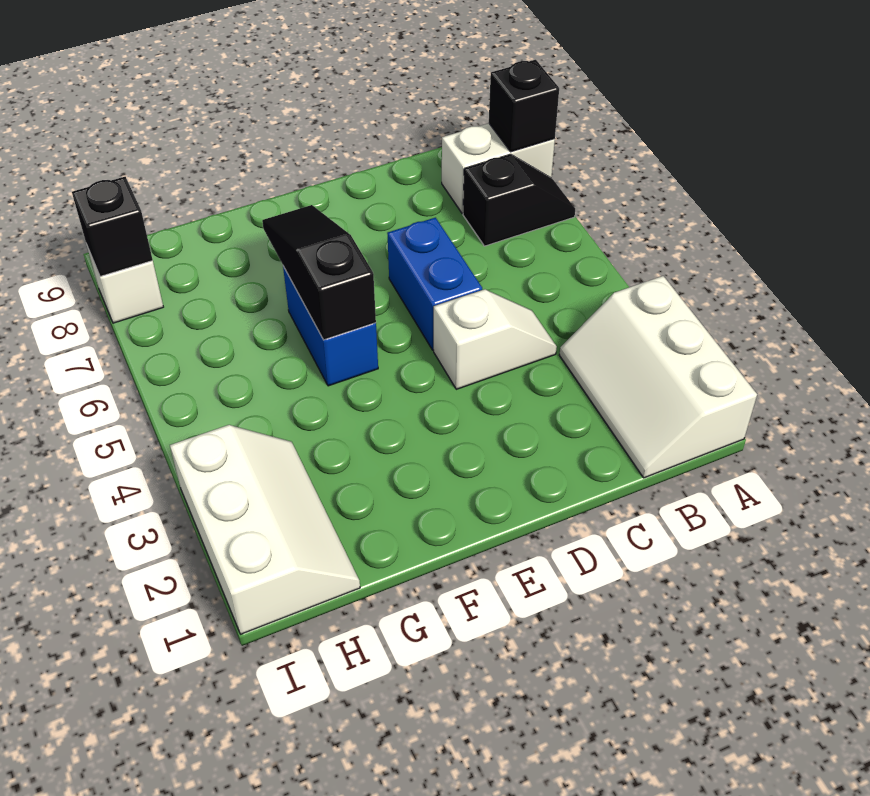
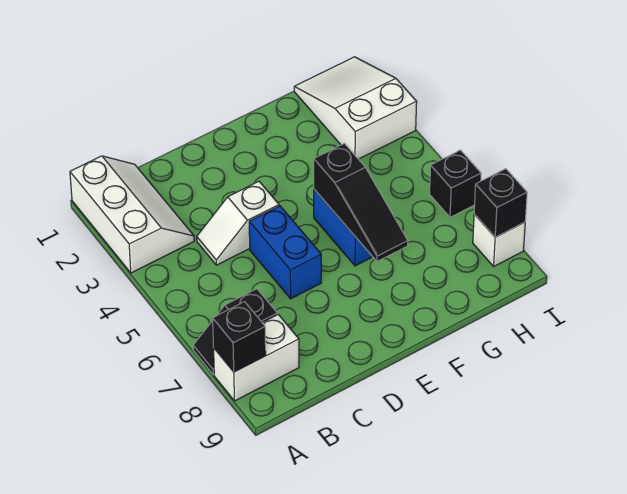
white slope H1:I3 level 1 top I -> white slope H1:I3 level 1 top 3
none -> black brick I6 level 1

